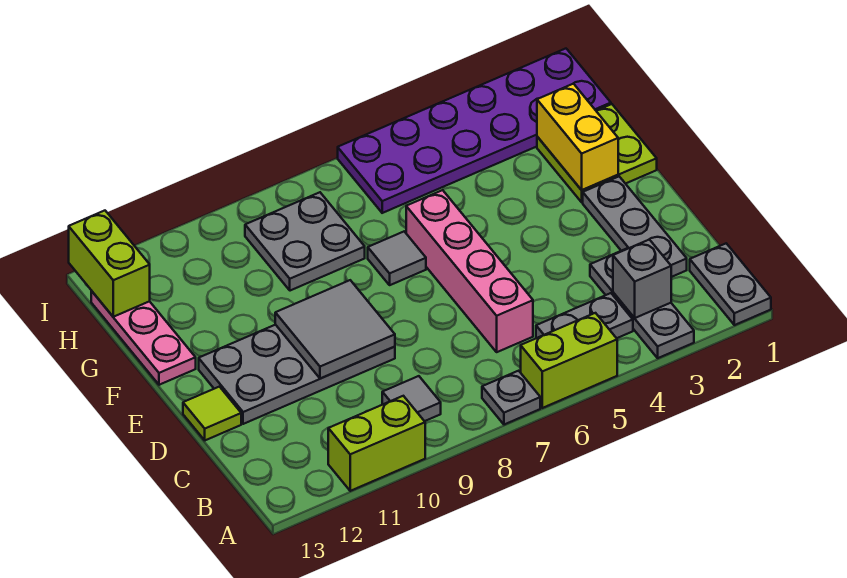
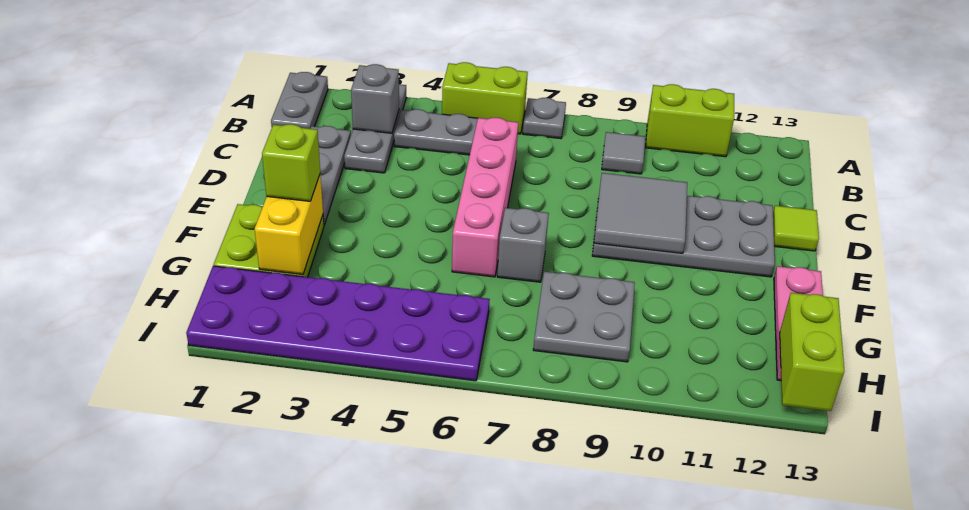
none -> lime brick F2 level 3
grey tile F7 level 1 -> grey brick F7 level 1

